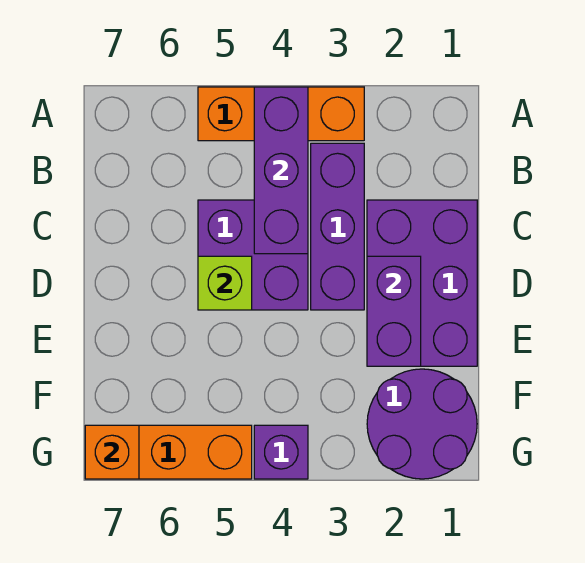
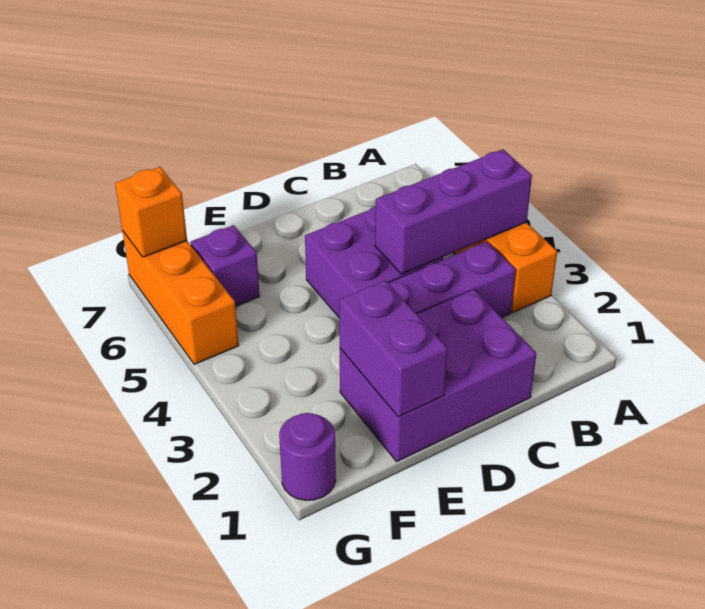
purple brick D2:E2 level 2 -> purple brick E1:E2 level 2
lime brick D5 level 2 -> none
purple round brick F1:G2 level 1 -> purple round brick G1 level 1
purple brick G4 level 1 -> purple brick F6 level 1

